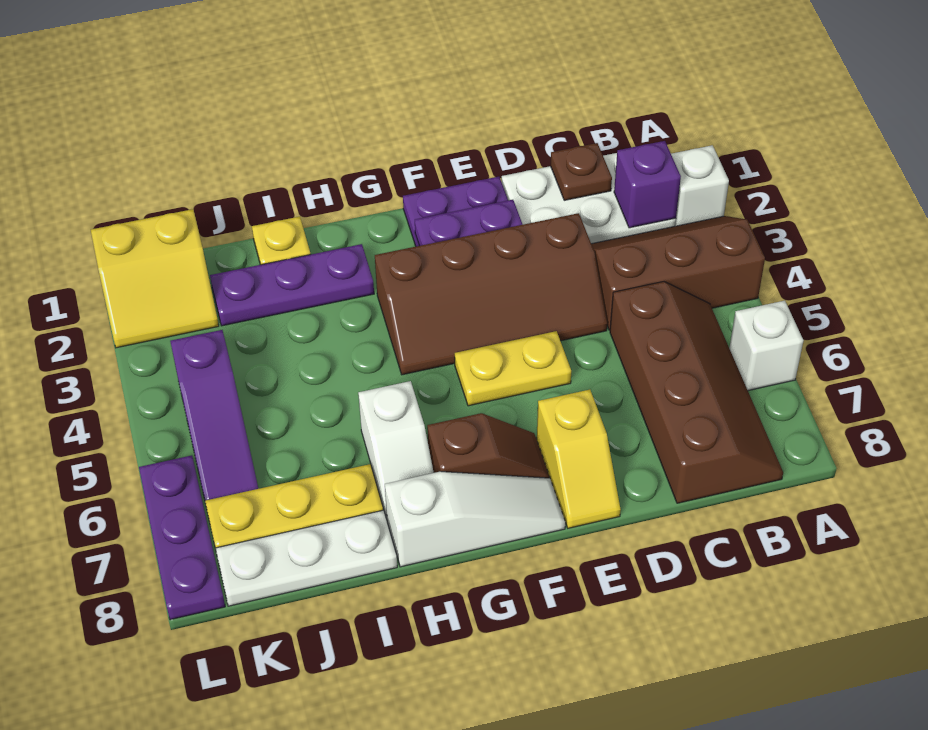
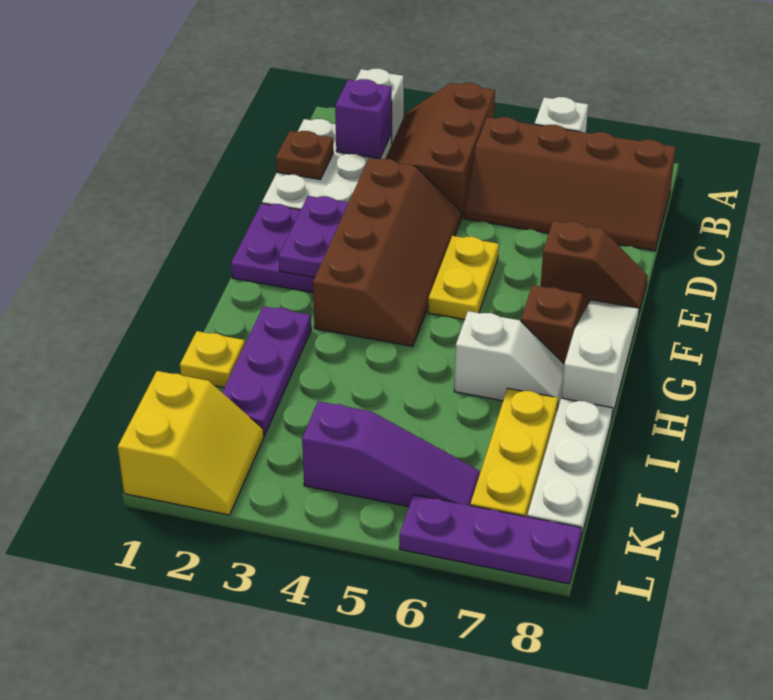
brown slope B5:C8 level 1 top C -> brown slope B5:C8 level 1 top B
yellow slope E7:E8 level 1 top 7 -> brown slope E7:E8 level 1 top 7

